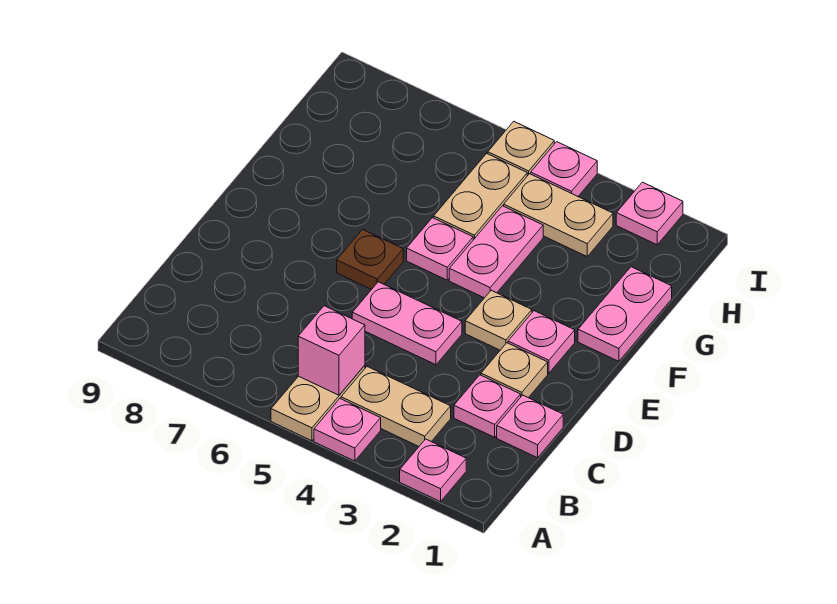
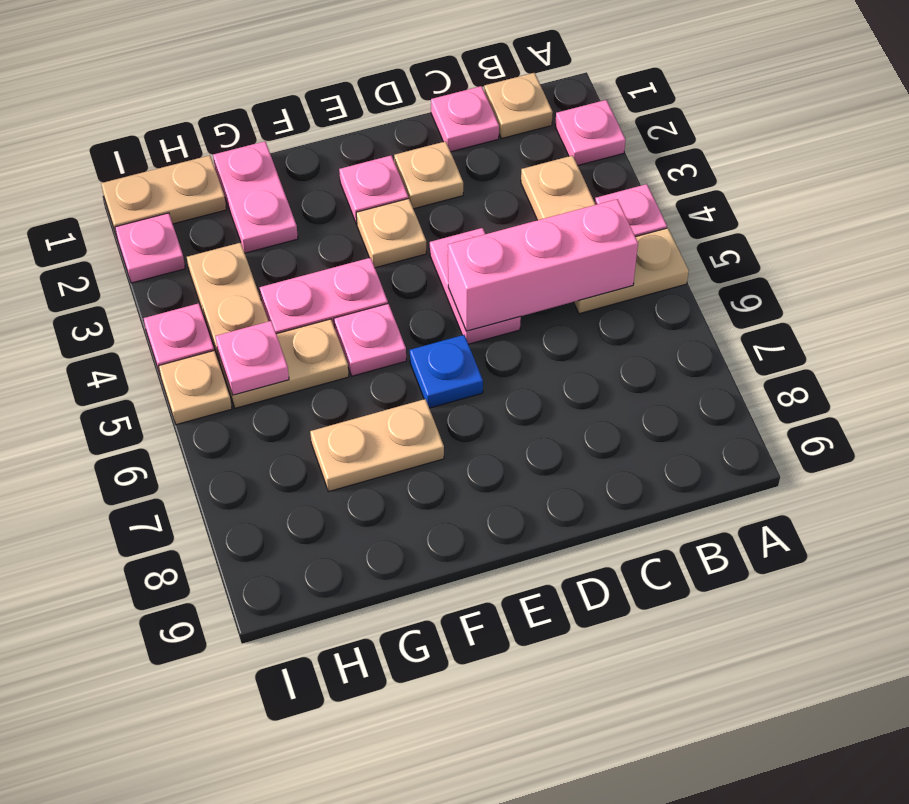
none -> tan plate B1 level 1
pink brick B5 level 2 -> pink brick B5:D5 level 2
pink plate C2 level 1 -> pink plate H5 level 2
brown plate E6 level 1 -> blue plate E6 level 1
pink plate F1:G1 level 1 -> pink plate G1:G2 level 1
none -> tan plate F7:G7 level 1
none -> tan plate H1:I1 level 1

